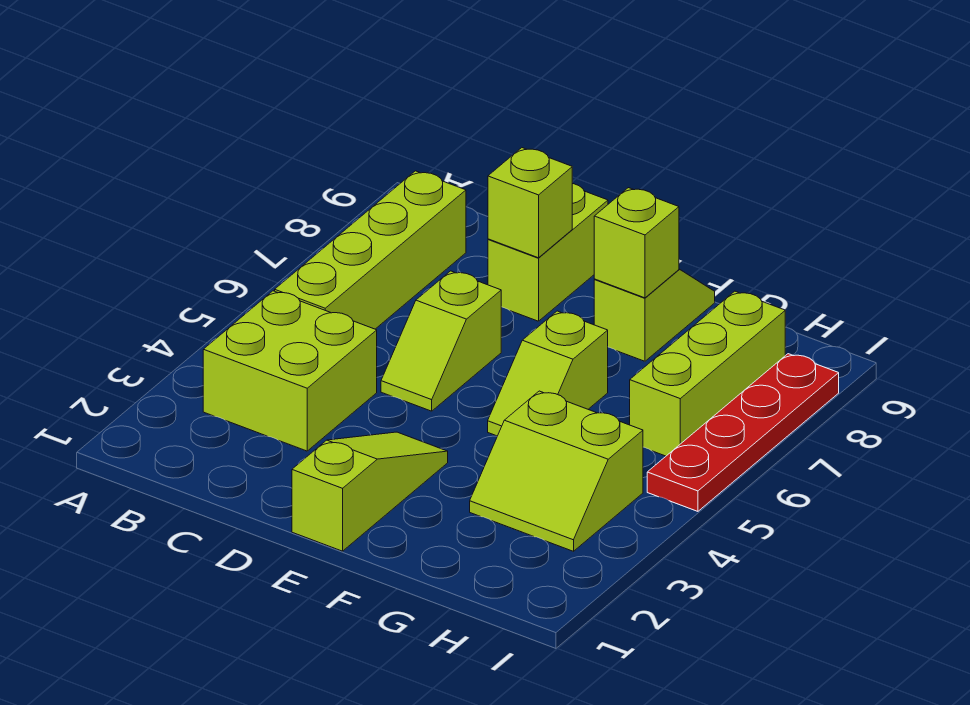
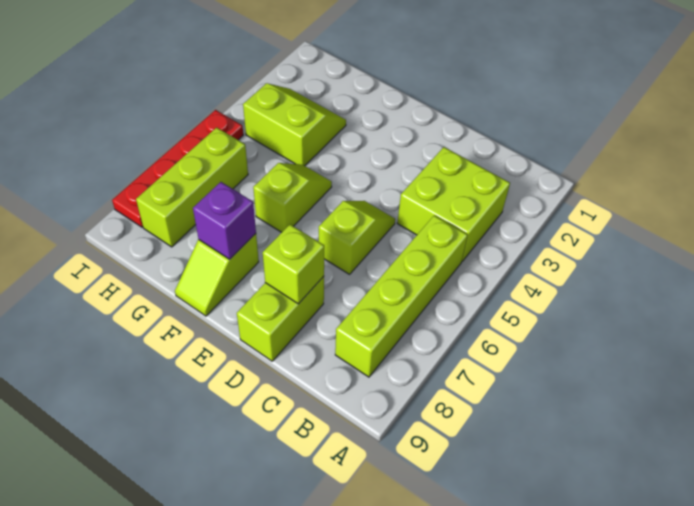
lime slope E1:E3 level 1 top 1 -> none
lime brick F8 level 2 -> purple brick F8 level 2

